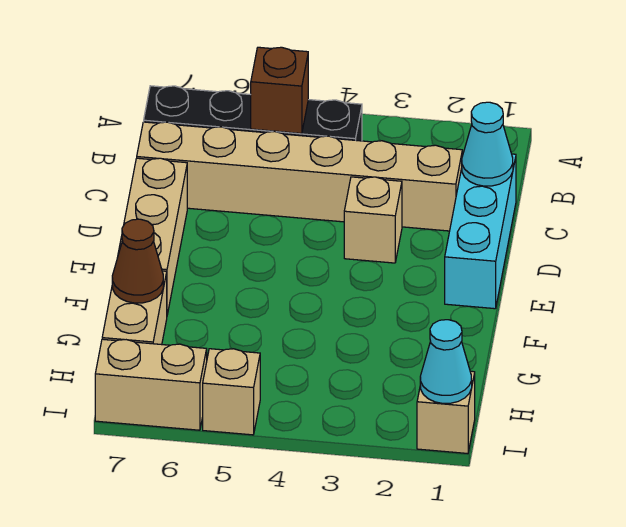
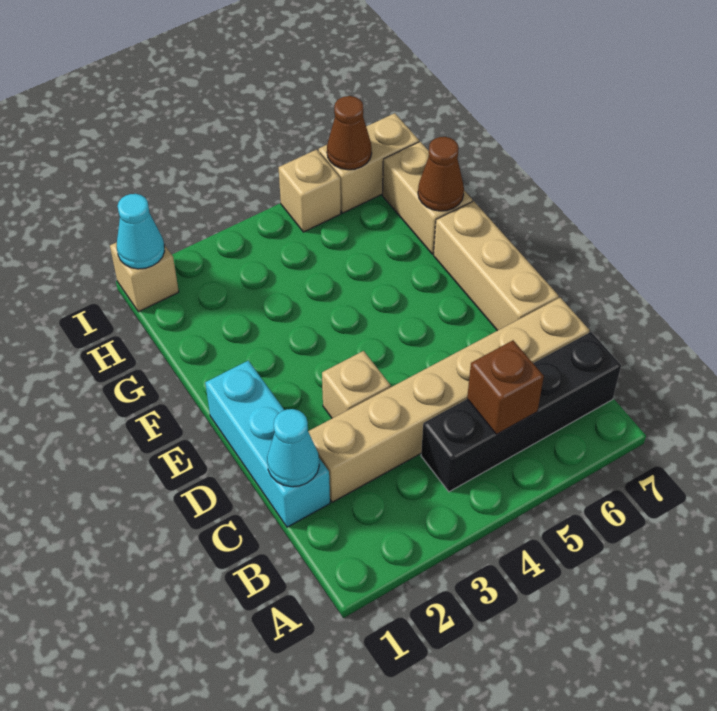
none -> brown cone I6 level 2

